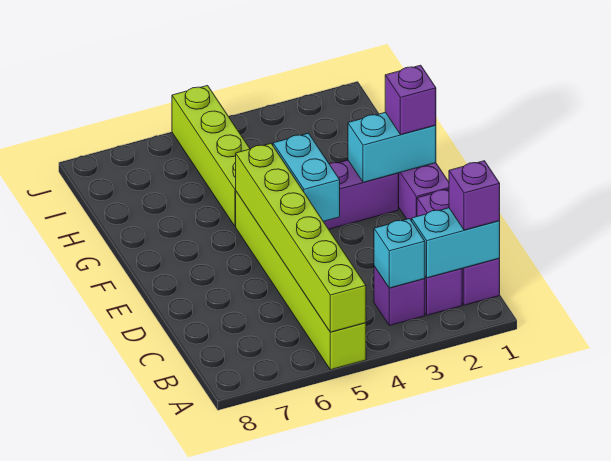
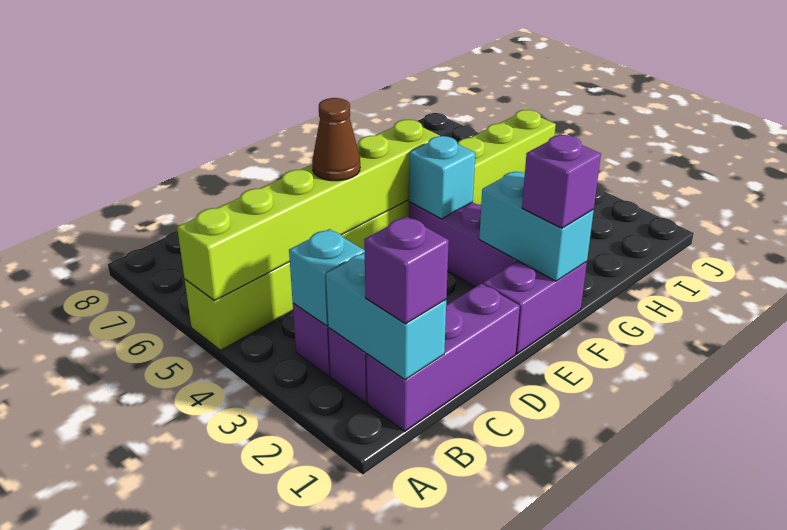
none -> brown cone D5 level 3
cyan brick E4:F4 level 2 -> cyan brick F4 level 2

